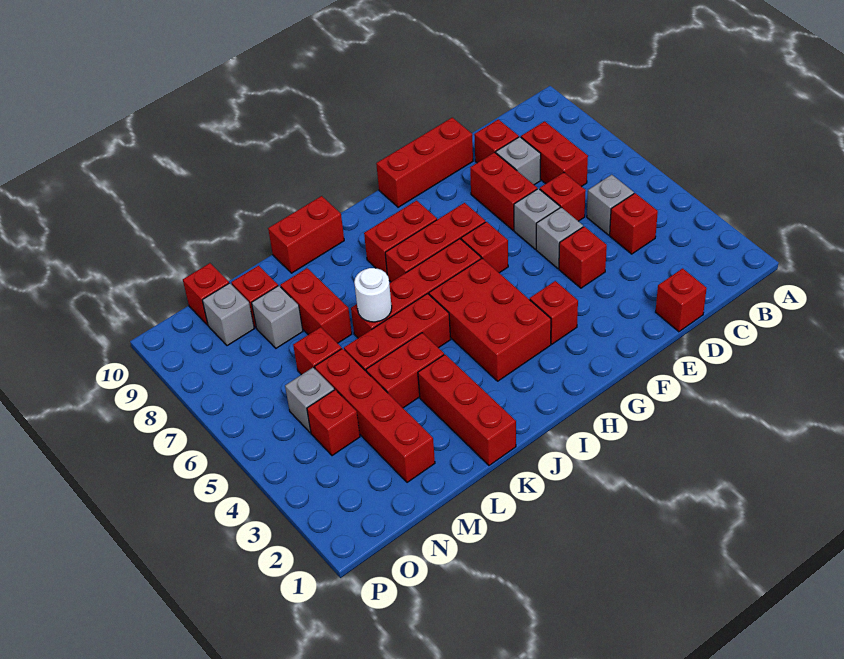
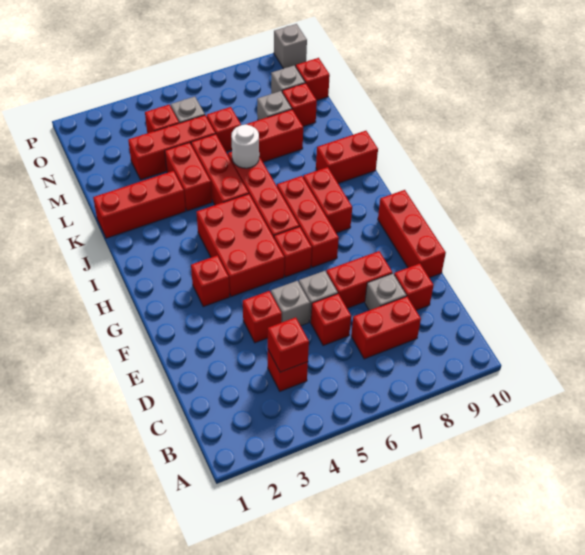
grey brick C5 level 1 -> grey brick P10 level 1
red brick D1 level 1 -> red brick C4 level 2
red brick H3:I5 level 1 -> red brick G4:I5 level 1
red brick J10:K10 level 1 -> red brick J9:J10 level 1
red brick M2:M5 level 1 -> red brick M3:M5 level 1

